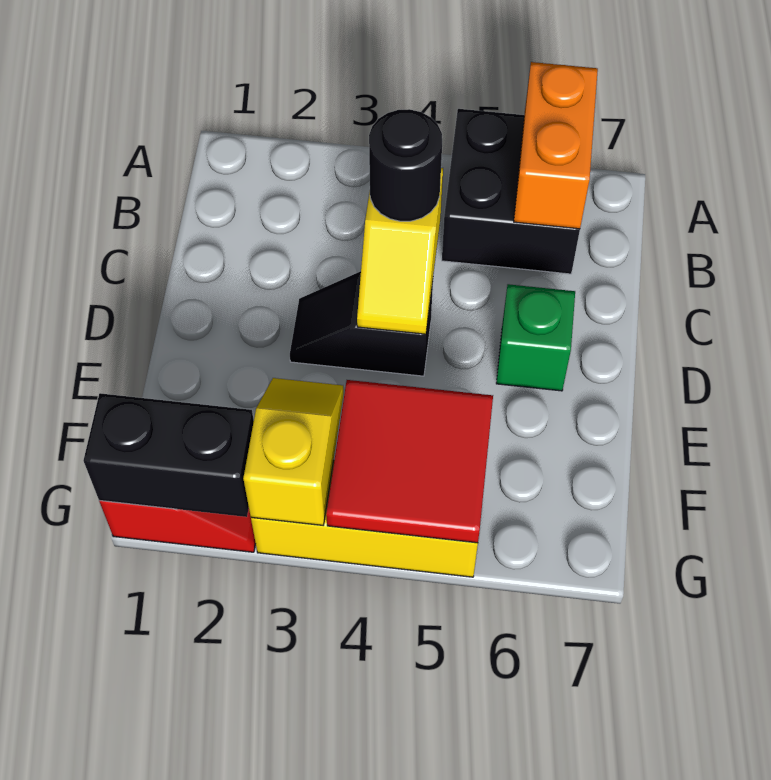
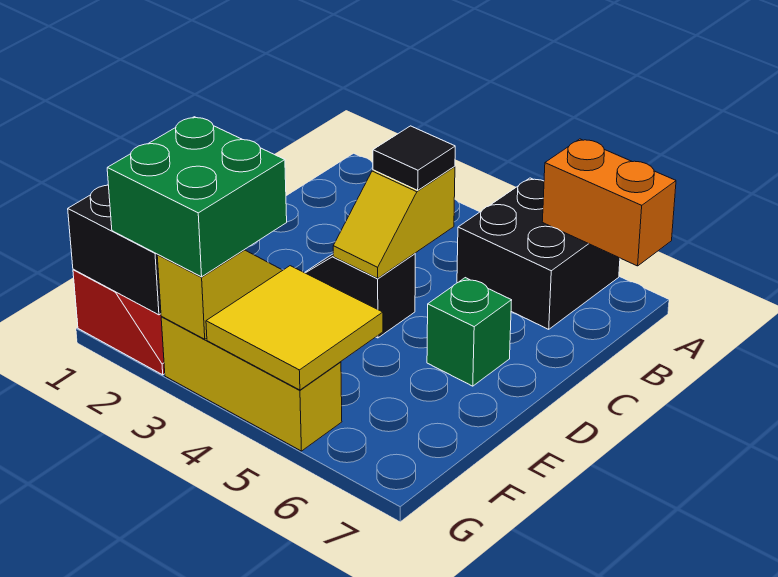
orange brick A6:B6 level 2 -> orange brick A6:A7 level 2
black round brick C4 level 3 -> black tile C4 level 3
none -> green brick F2:G3 level 3
red tile F4:G5 level 2 -> yellow tile F4:G5 level 2

